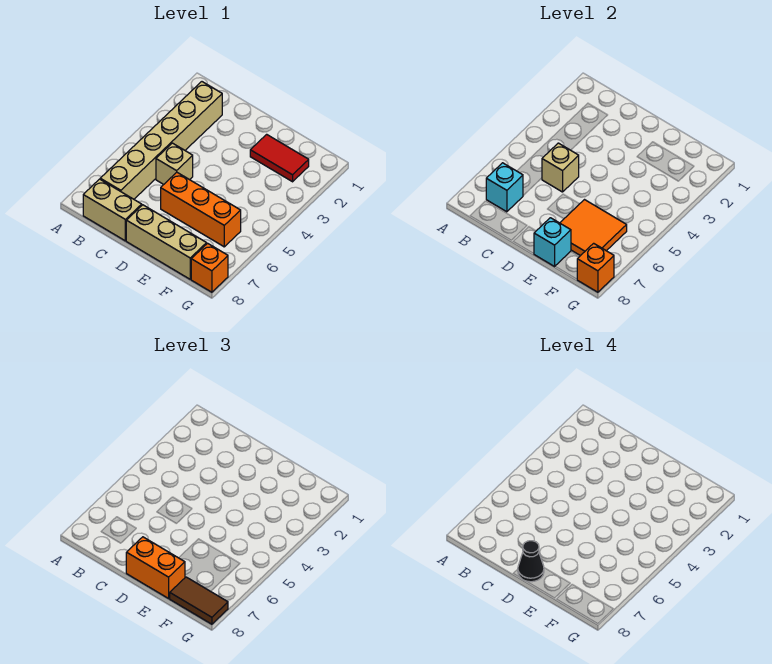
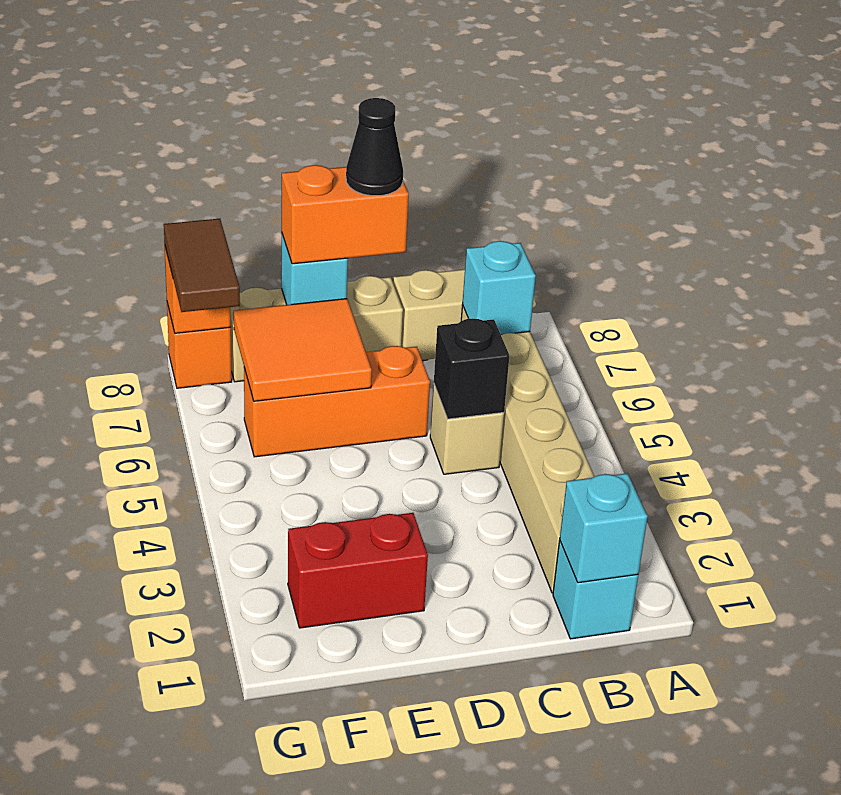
none -> cyan brick B1 level 1
none -> cyan brick B1 level 2
tan brick C5 level 2 -> black brick C5 level 2
red tile E2:F2 level 1 -> red brick E2:F2 level 1
brown tile F8:G8 level 3 -> brown tile G7:G8 level 3

